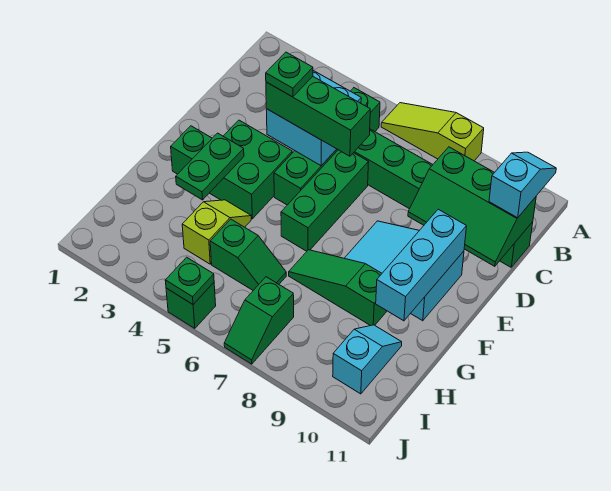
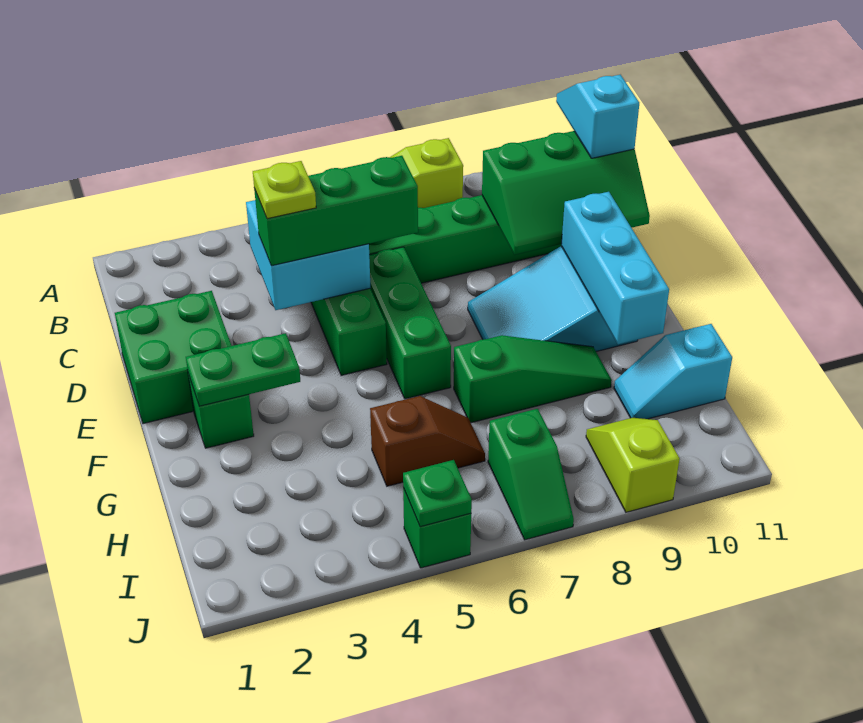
green plate D4 level 4 -> lime plate D4 level 4
green brick E3:F4 level 1 -> green brick D1:E2 level 1
green plate F3:G3 level 2 -> green plate F2:F3 level 2
lime slope G4:H4 level 1 top H -> lime slope I9:J9 level 1 top J
green slope G7:G9 level 1 top 9 -> green slope G7:G9 level 1 top 7
green slope H5:H6 level 1 top 5 -> brown slope H5:H6 level 1 top 5
cyan slope H10:I10 level 1 top I -> cyan slope H10:H11 level 1 top 11

